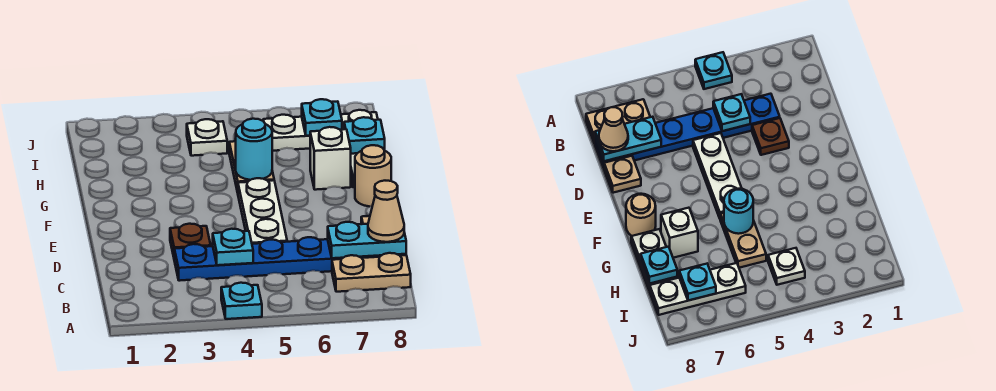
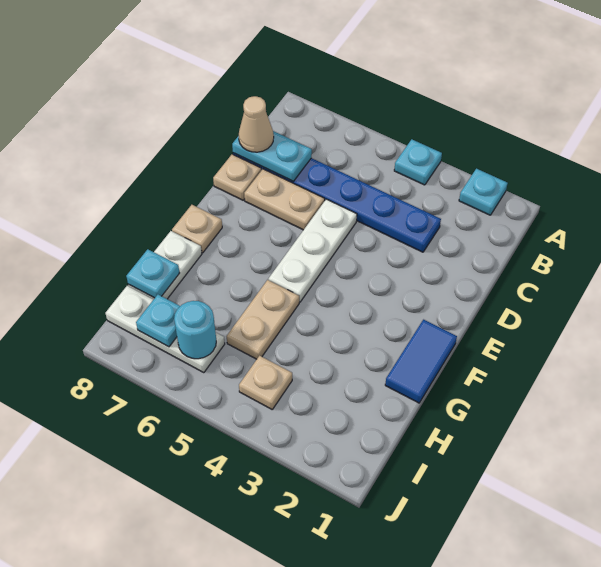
tan plate B7:B8 level 1 -> tan plate D6:D7 level 1
cyan plate C4 level 2 -> cyan plate A2 level 1
brown plate D3 level 1 -> none
none -> blue tile F1:G1 level 1
tan round brick F8 level 1 -> tan plate F8 level 1
cyan round brick G5 level 2 -> cyan round brick I6 level 2
white brick G7 level 1 -> none
white plate I4 level 1 -> tan plate I4 level 1

